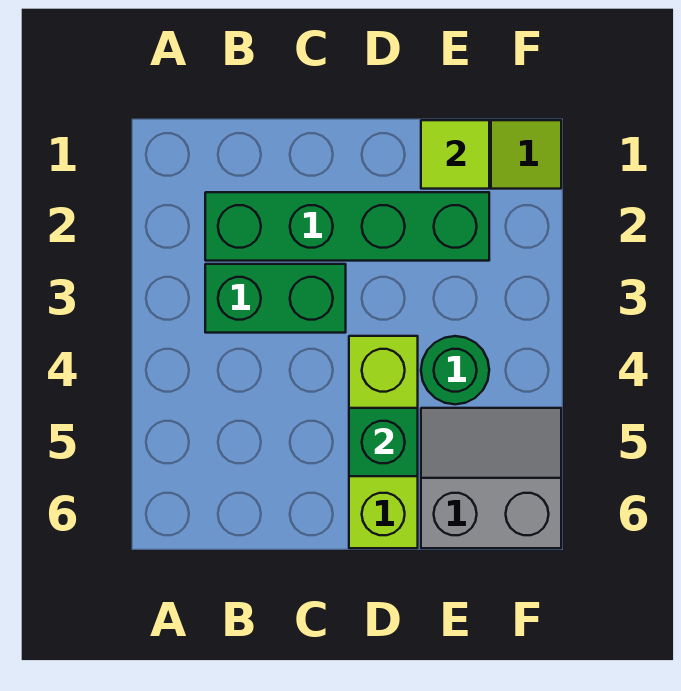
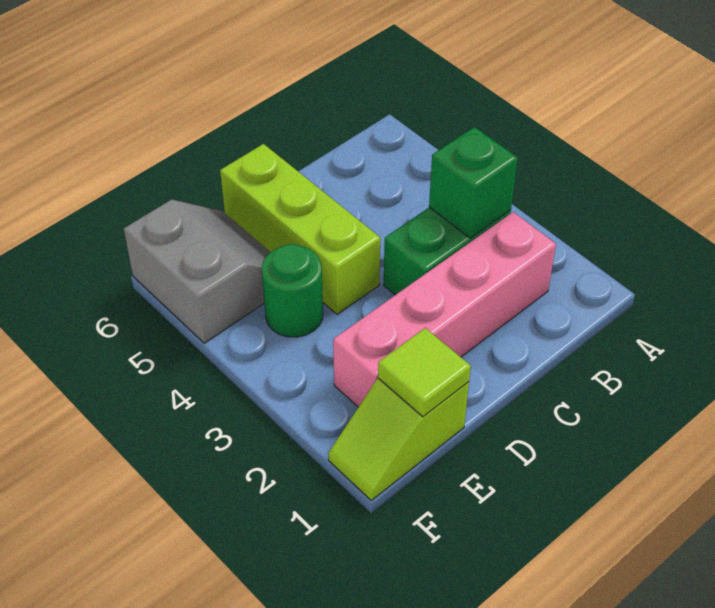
green brick B2:E2 level 1 -> pink brick B2:E2 level 1
green brick D5 level 2 -> green brick B3 level 2
grey slope E5:F6 level 1 top 6 -> grey slope E5:F6 level 1 top F

